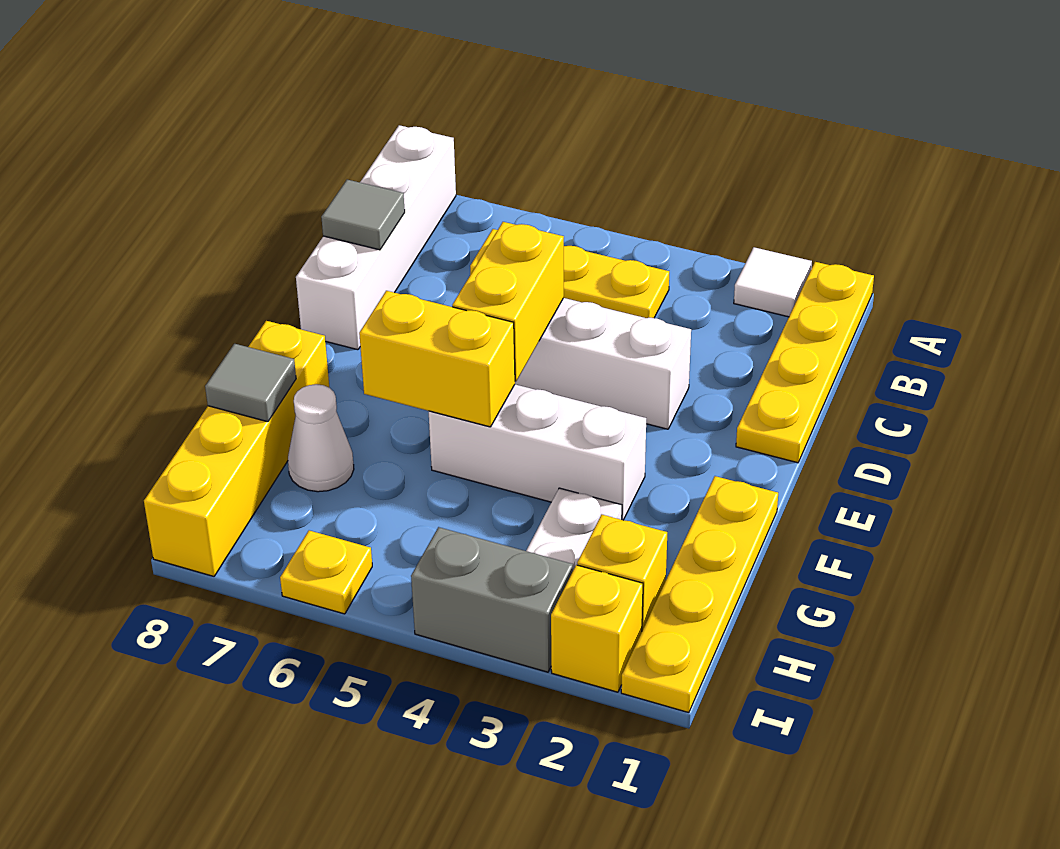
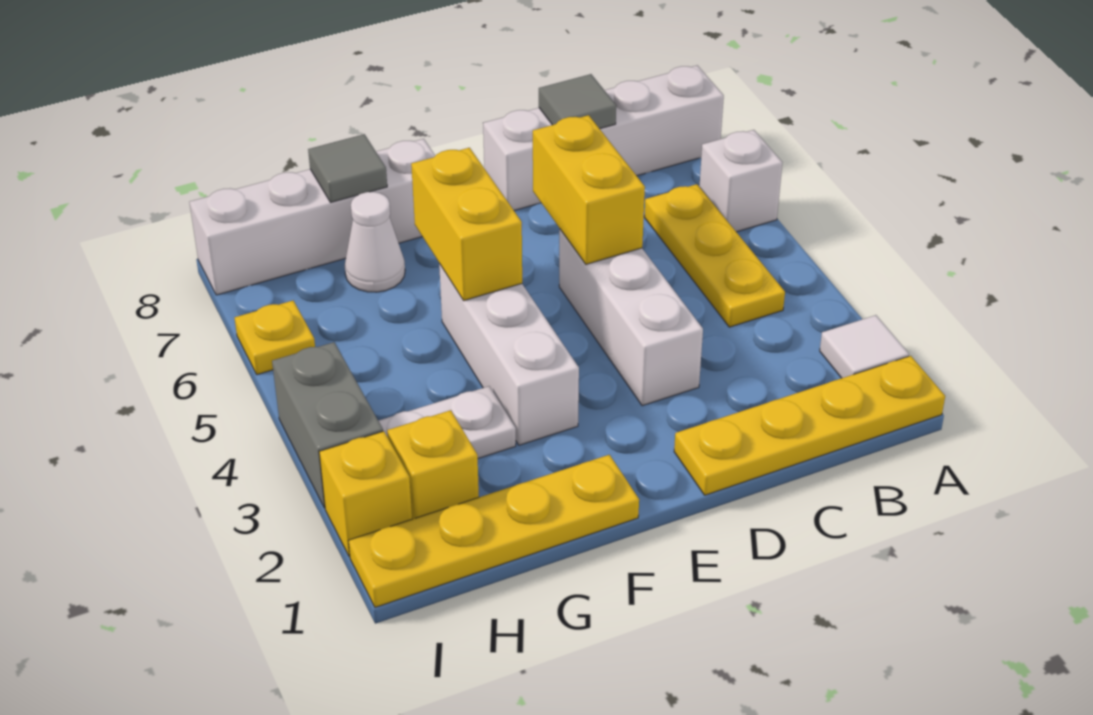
none -> white brick A6 level 1
yellow brick D5:E5 level 2 -> yellow brick D5:D6 level 2
yellow brick F8:I8 level 1 -> white brick F8:I8 level 1

